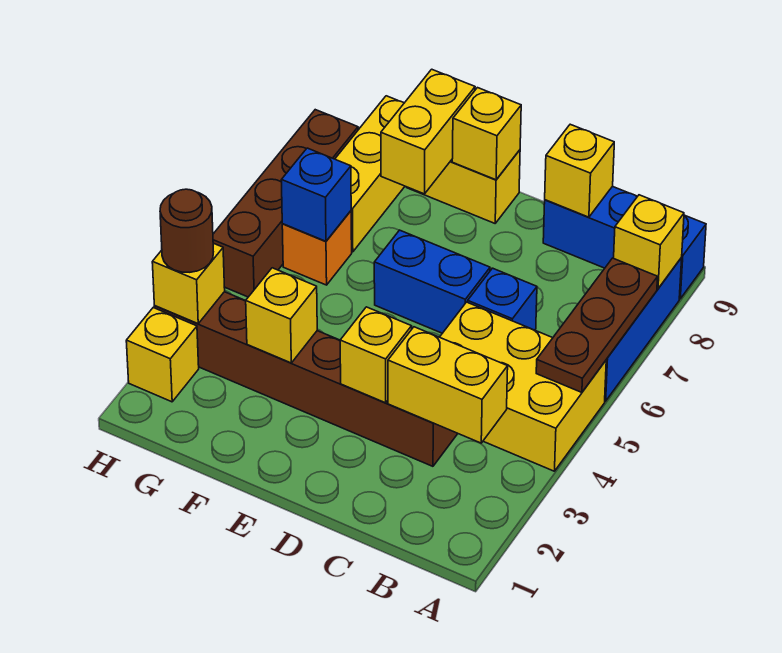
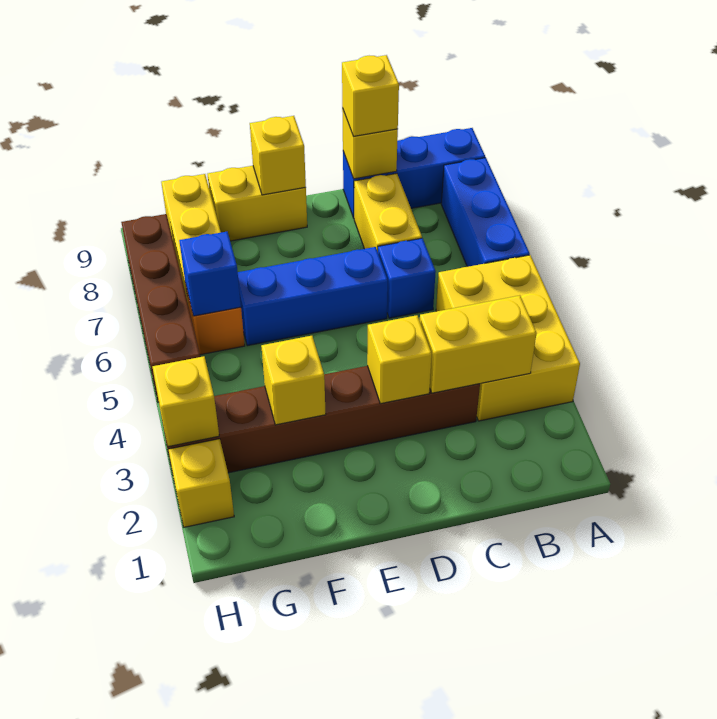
yellow brick A4:C5 level 1 -> yellow brick A3:B5 level 1
brown plate A5:A7 level 2 -> none
yellow brick A8 level 2 -> yellow brick C9 level 3
blue brick D6:E6 level 1 -> blue brick D6:F6 level 1
yellow brick F8:F9 level 2 -> yellow brick C7:C8 level 1
brown round brick H3 level 3 -> none

